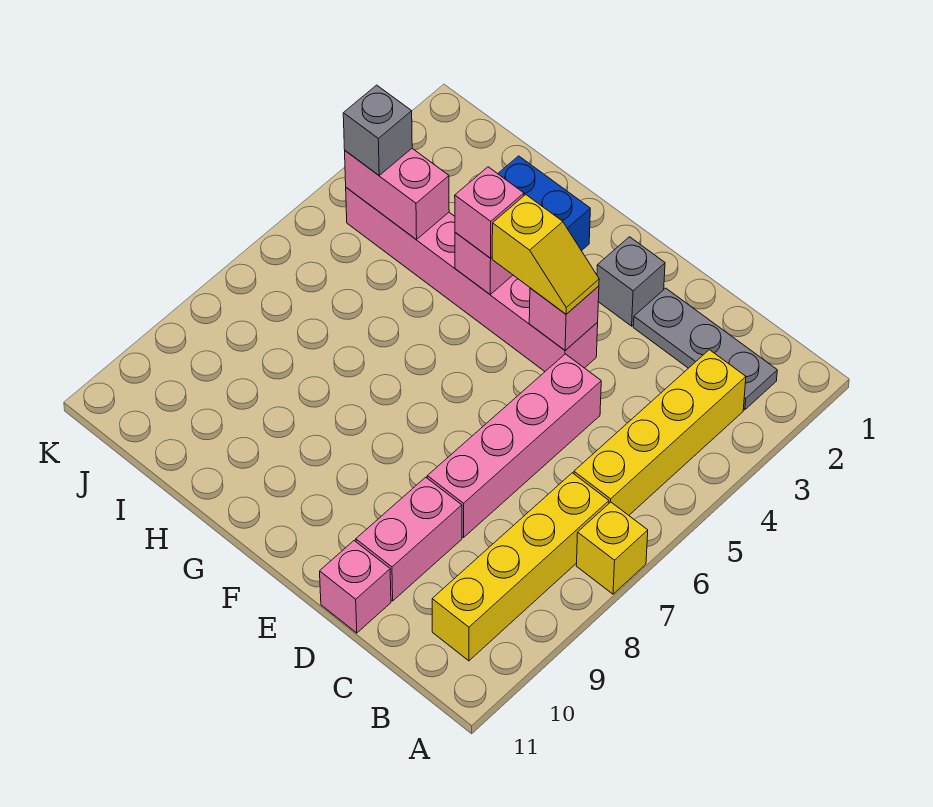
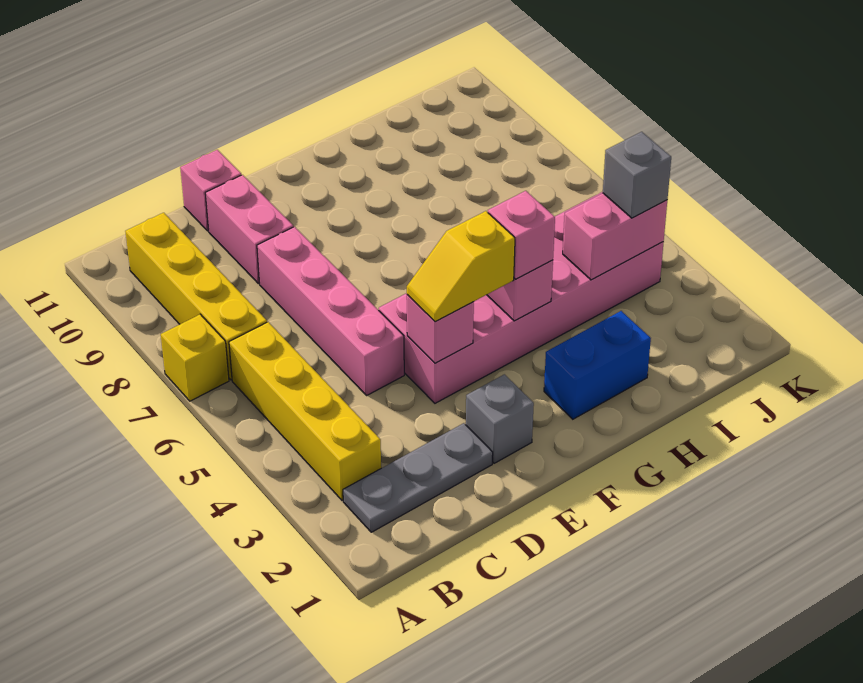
pink brick E4:J4 level 1 -> pink brick E4:J5 level 1

